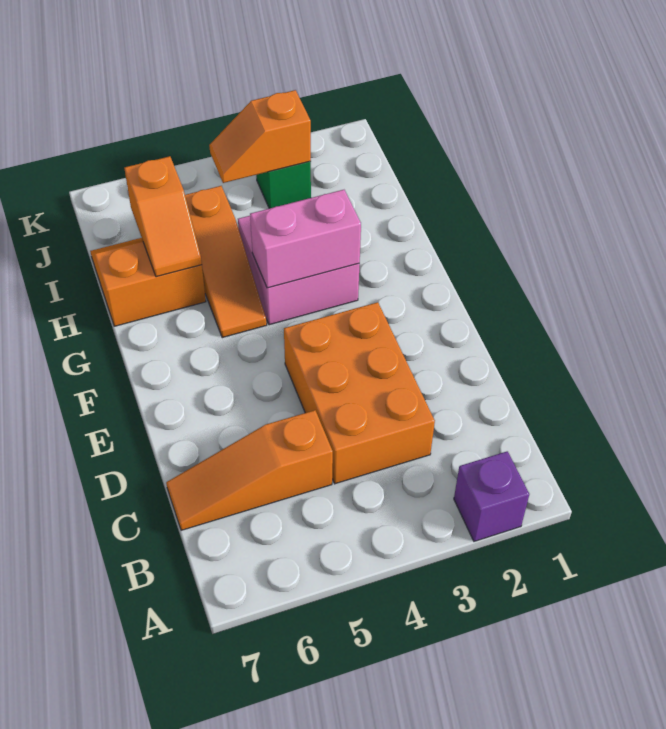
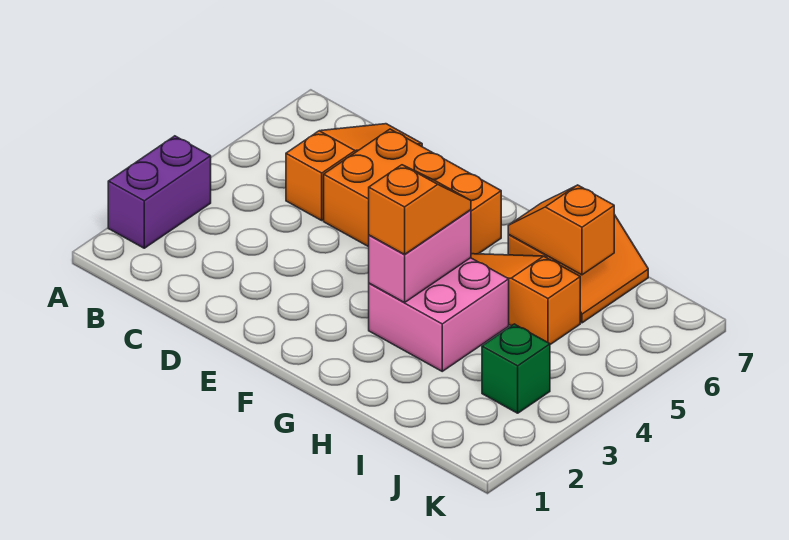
purple brick A2 level 1 -> purple brick A2:A3 level 1
orange brick C3:E4 level 1 -> orange brick D5:F6 level 1
orange slope J3:J4 level 2 top 3 -> orange slope G3:G4 level 3 top 3

